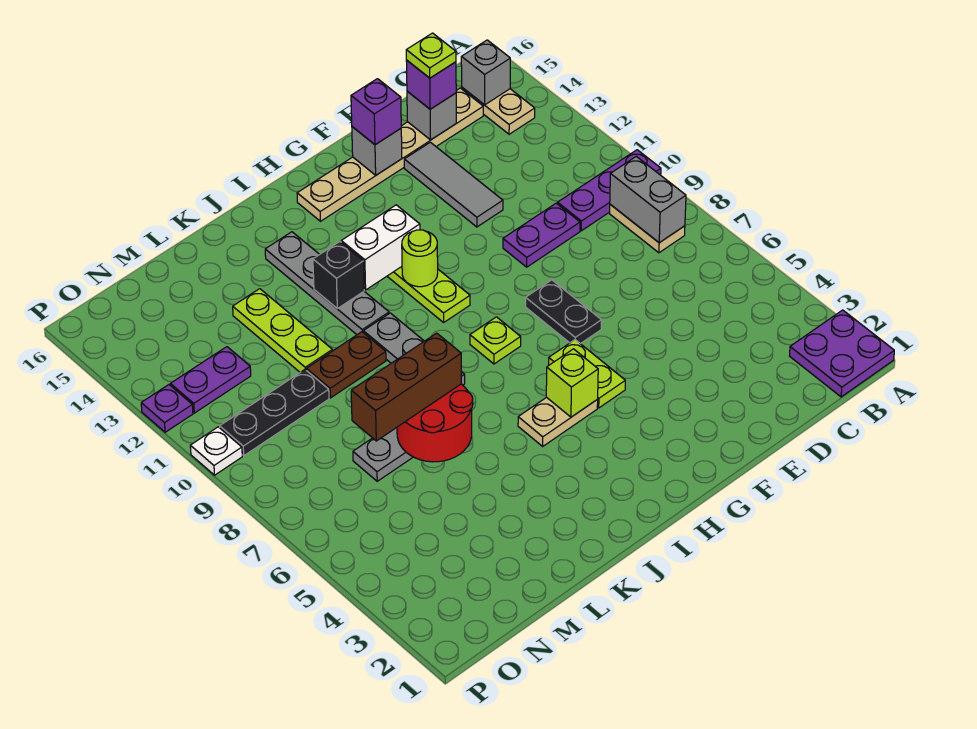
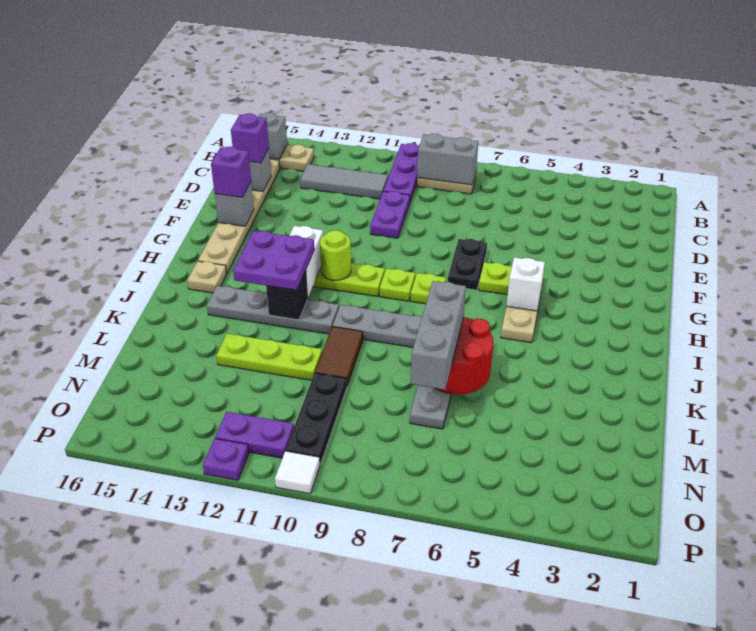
purple plate A1:B2 level 1 -> purple plate I12:J13 level 3
lime plate D15 level 4 -> lime plate H9 level 1
grey tile E12:E14 level 1 -> grey tile C11:C13 level 1
black plate F7:F8 level 1 -> black plate F7:G7 level 1
lime brick H5 level 2 -> white brick H5 level 2
none -> tan plate I15 level 1
brown brick K7:M7 level 3 -> grey brick K7:M7 level 3
brown plate K10:L10 level 1 -> brown tile K10:L10 level 1
purple plate N12:O12 level 1 -> purple plate O11:O12 level 1
white plate P10 level 1 -> white tile P10 level 1

